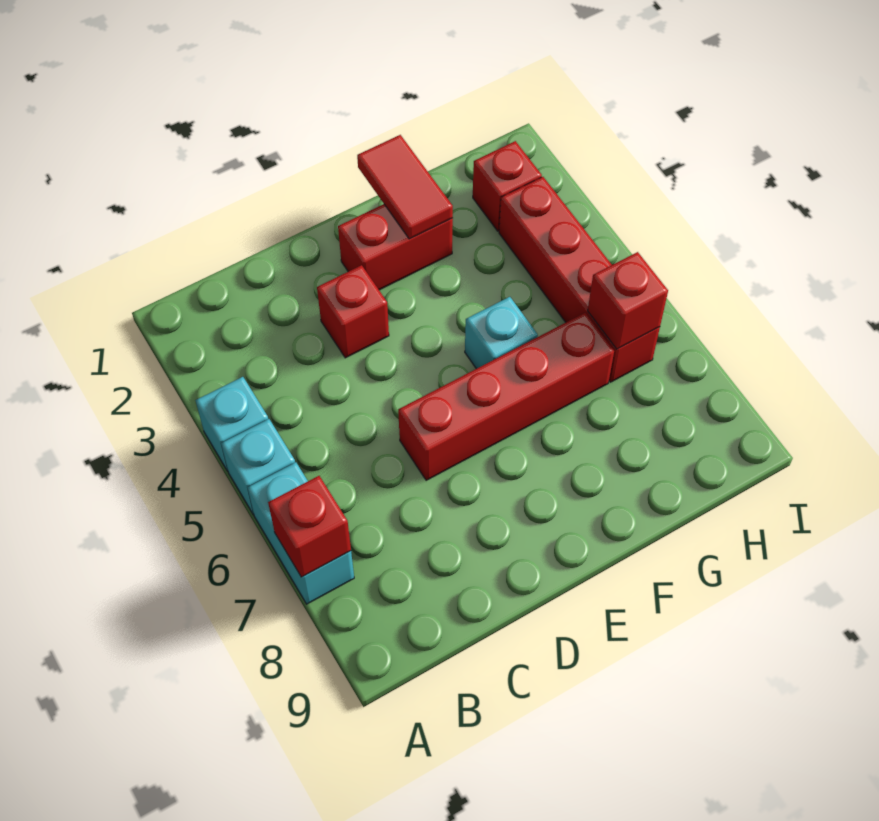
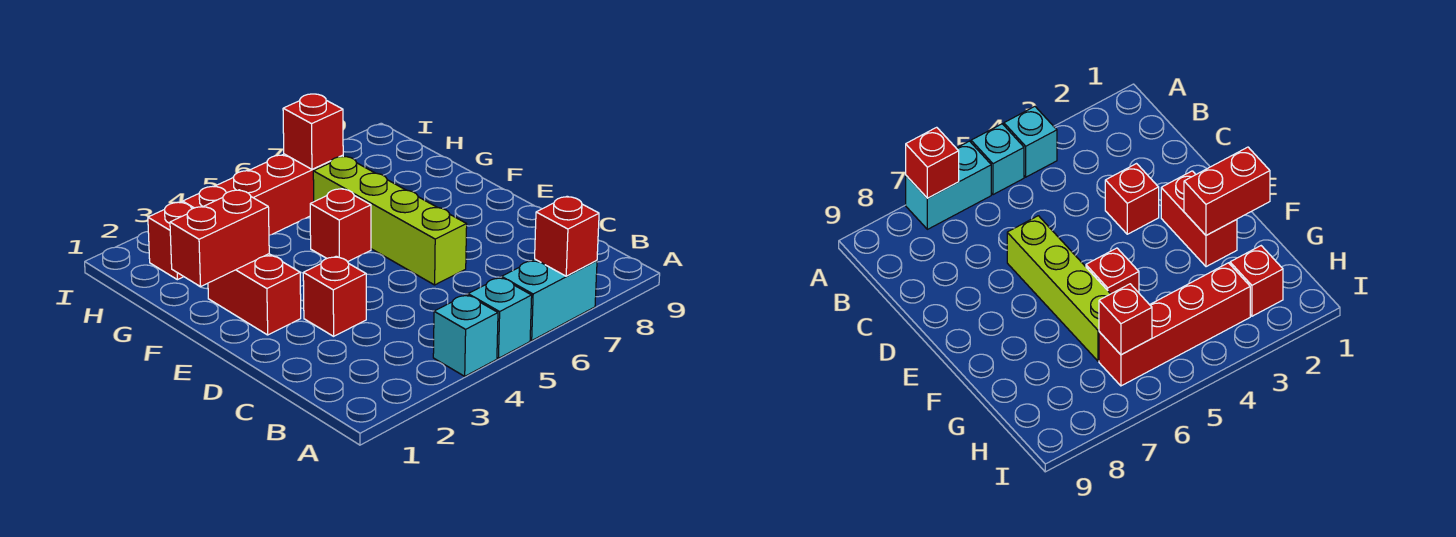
red brick D6:G6 level 1 -> lime brick D6:G6 level 1
red tile F1:F2 level 2 -> red brick F1:F2 level 2
cyan brick F5 level 1 -> red brick F5 level 1

